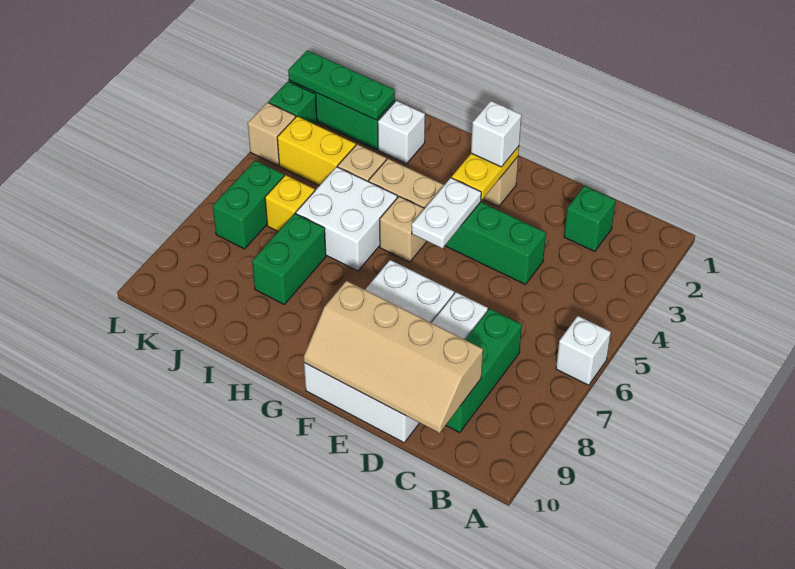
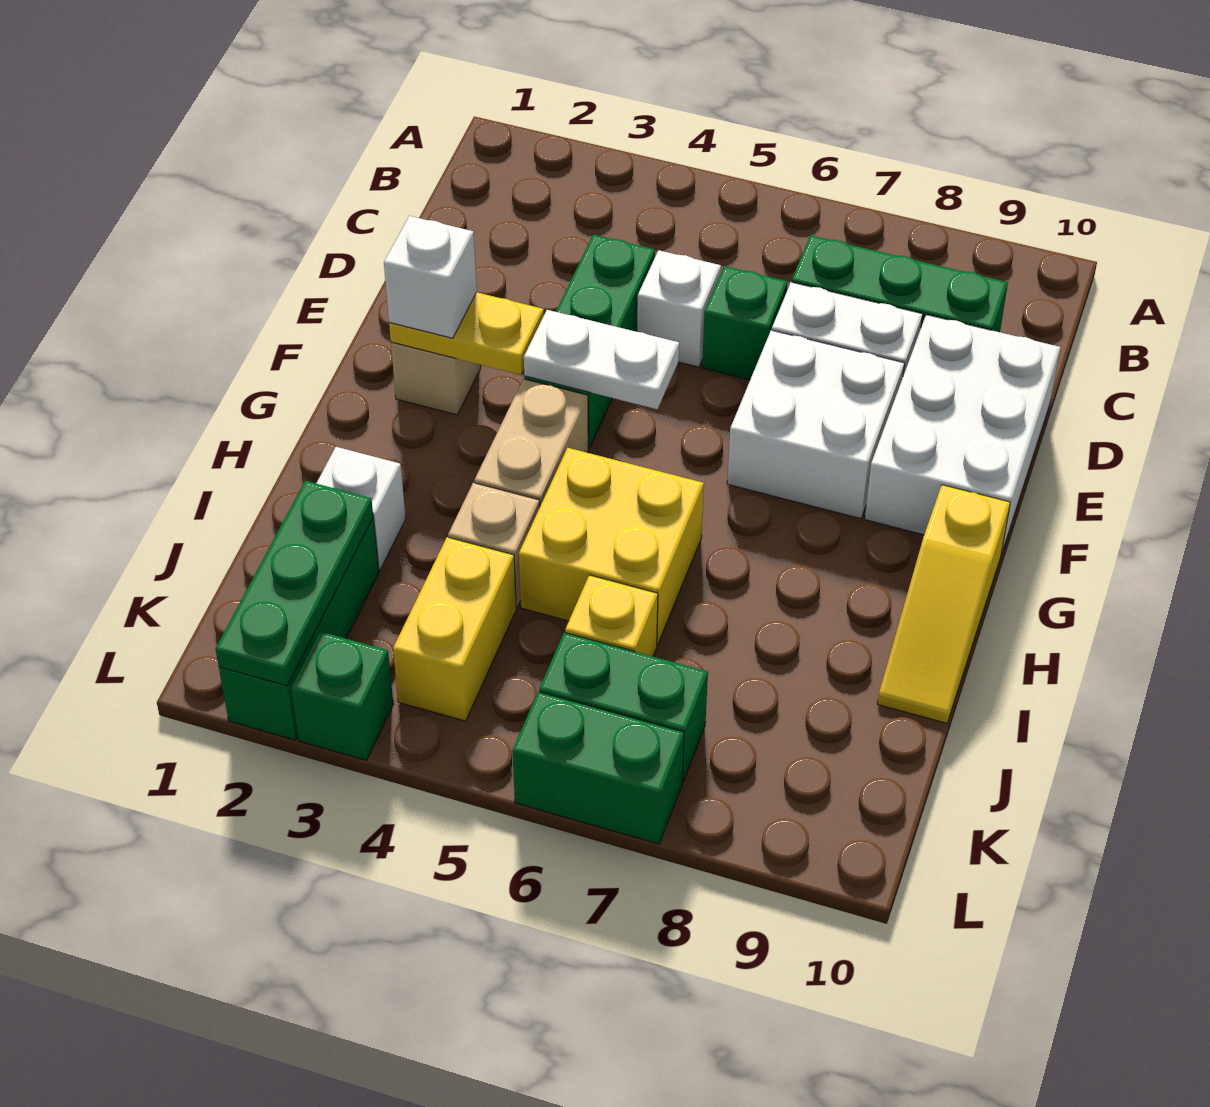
white brick A6 level 1 -> white brick D5 level 1
green brick C2 level 1 -> green brick D6 level 1
tan slope C9:F10 level 2 top 9 -> none
tan brick G5 level 1 -> none
none -> yellow slope G10:I10 level 1 top G
white brick H5:I6 level 1 -> yellow brick H5:I6 level 1
green brick I7:I8 level 1 -> green brick L6:L7 level 1
tan brick L4 level 1 -> none

